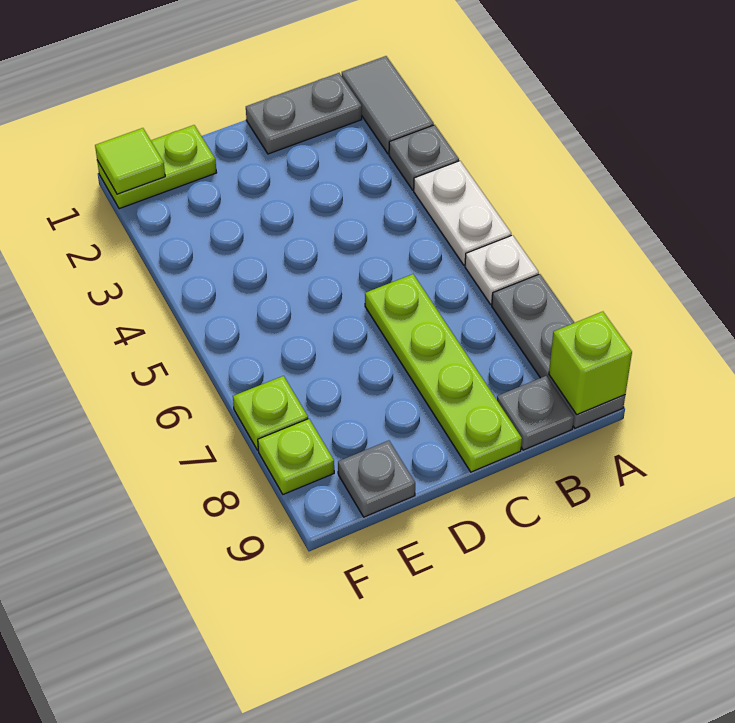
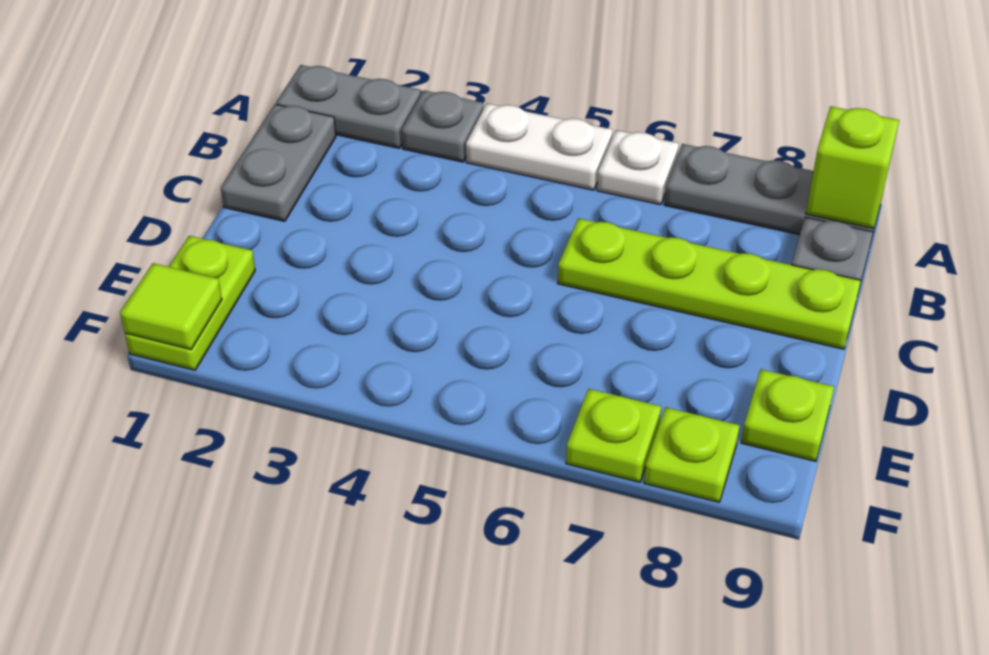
grey tile A1:A2 level 1 -> grey plate A1:A2 level 1
grey plate E9 level 1 -> lime plate E9 level 1

